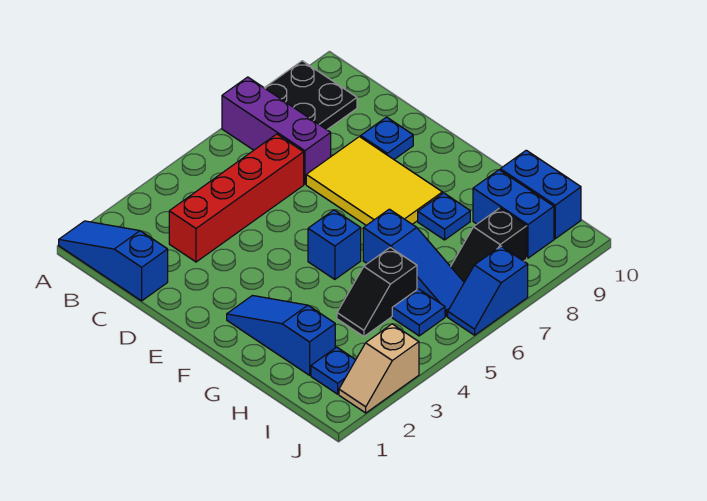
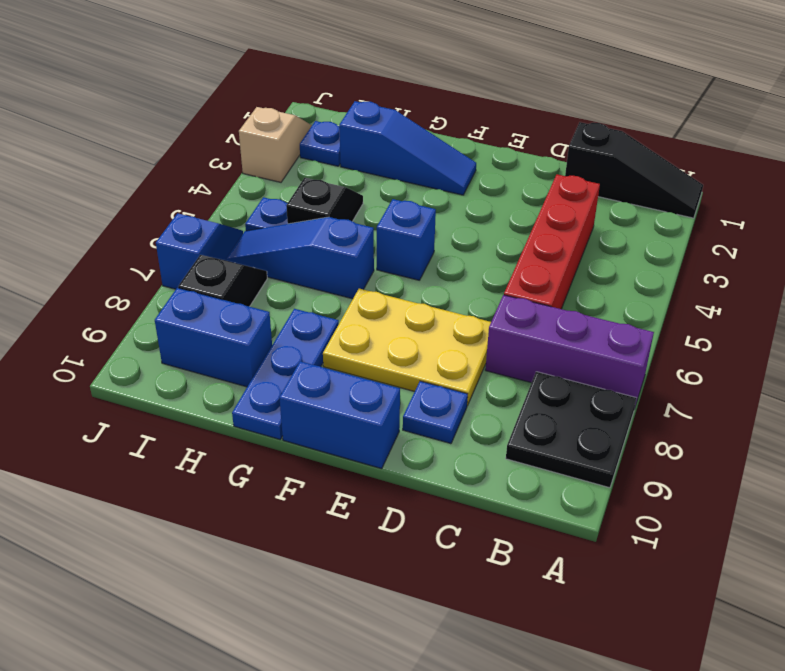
blue slope A1:C1 level 1 top C -> black slope A1:C1 level 1 top C
yellow tile D7:F8 level 1 -> yellow plate D7:F8 level 1
blue plate G8 level 1 -> blue plate G8:G10 level 1
blue brick H10:I10 level 1 -> blue brick E10:F10 level 1

